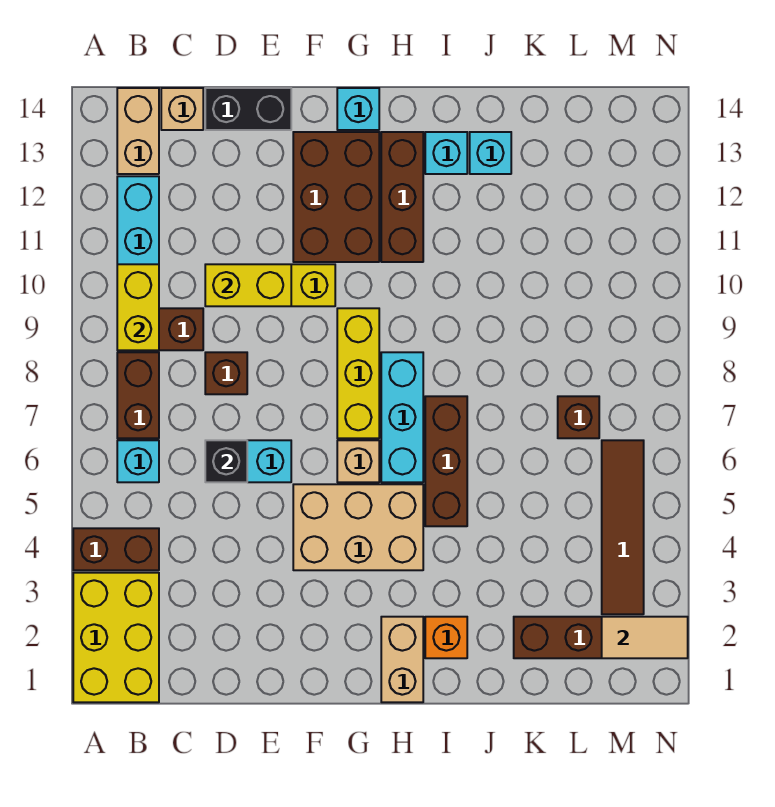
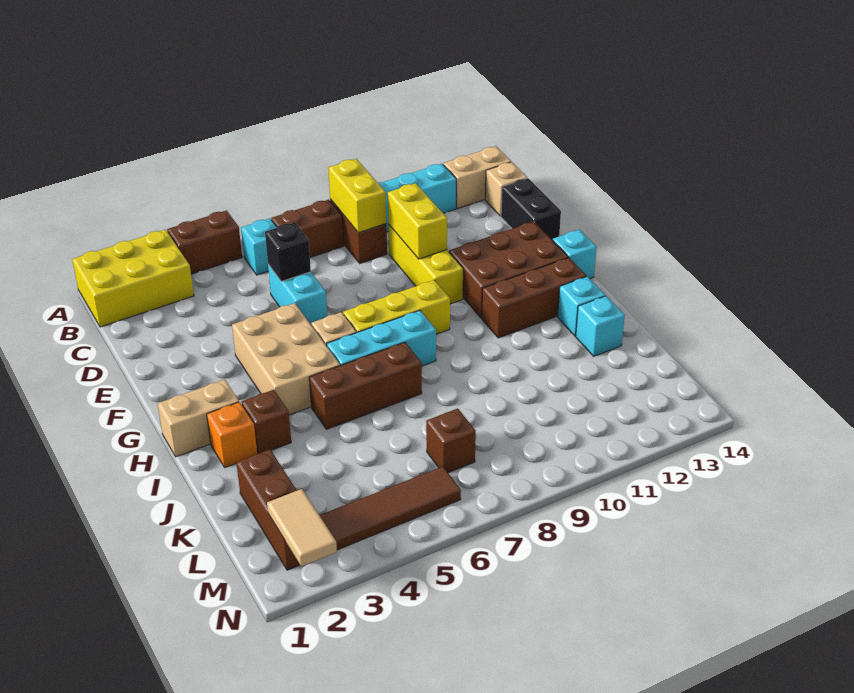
brown brick A4:B4 level 1 -> brown brick A4:A5 level 1
yellow brick B9:B10 level 2 -> yellow brick B9:C9 level 2
brown brick D8 level 1 -> brown brick I3 level 1

